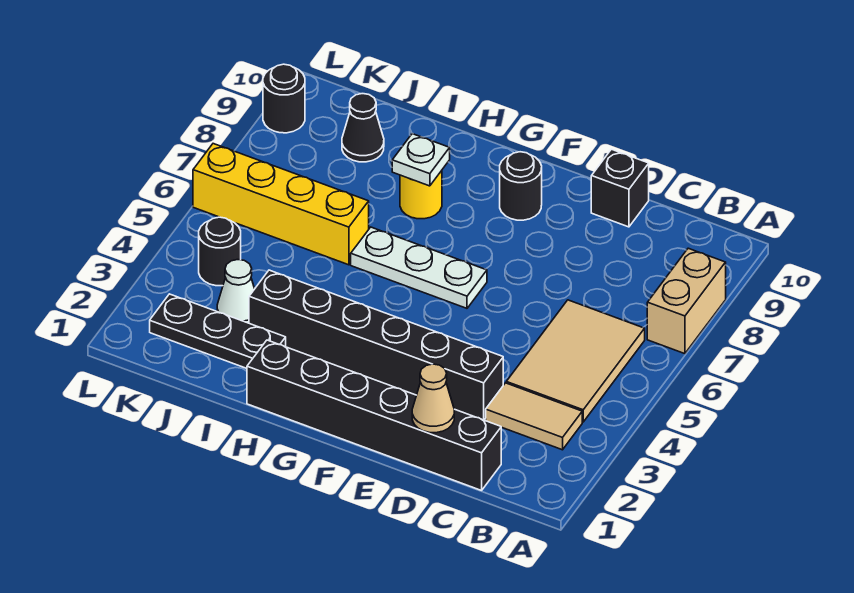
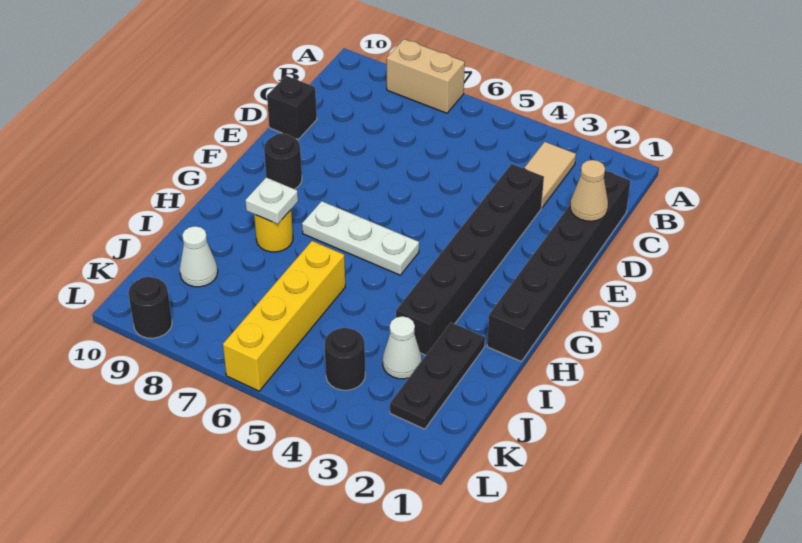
tan tile B4:C6 level 1 -> none
white plate F6:H6 level 1 -> white plate G5:G7 level 1
black cone J9 level 1 -> white cone J9 level 1

